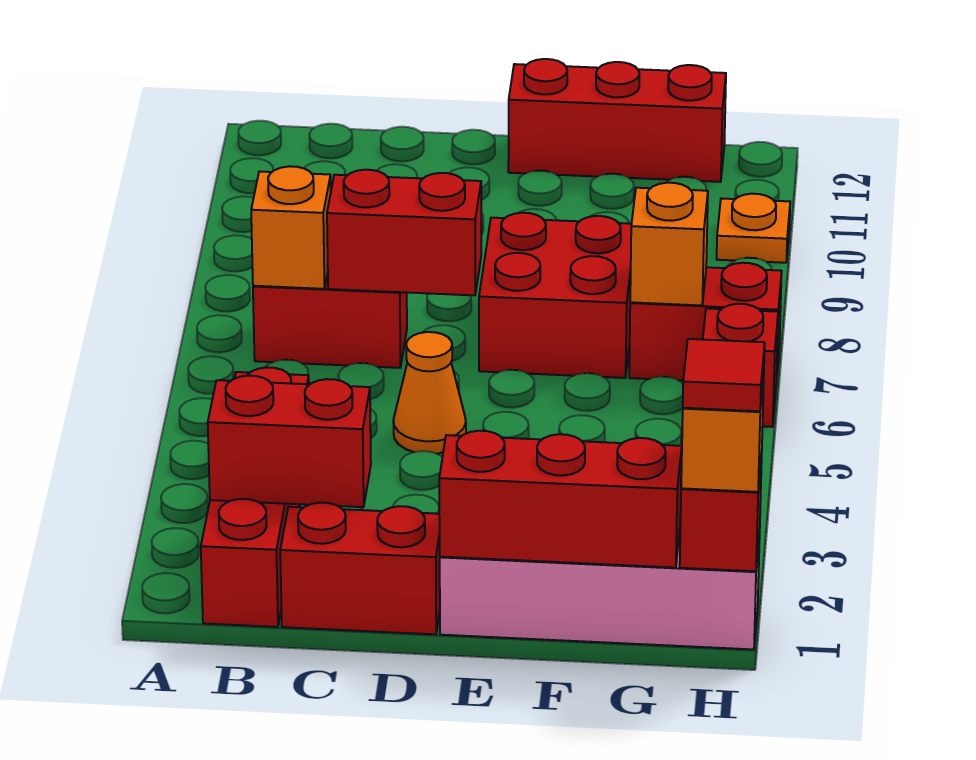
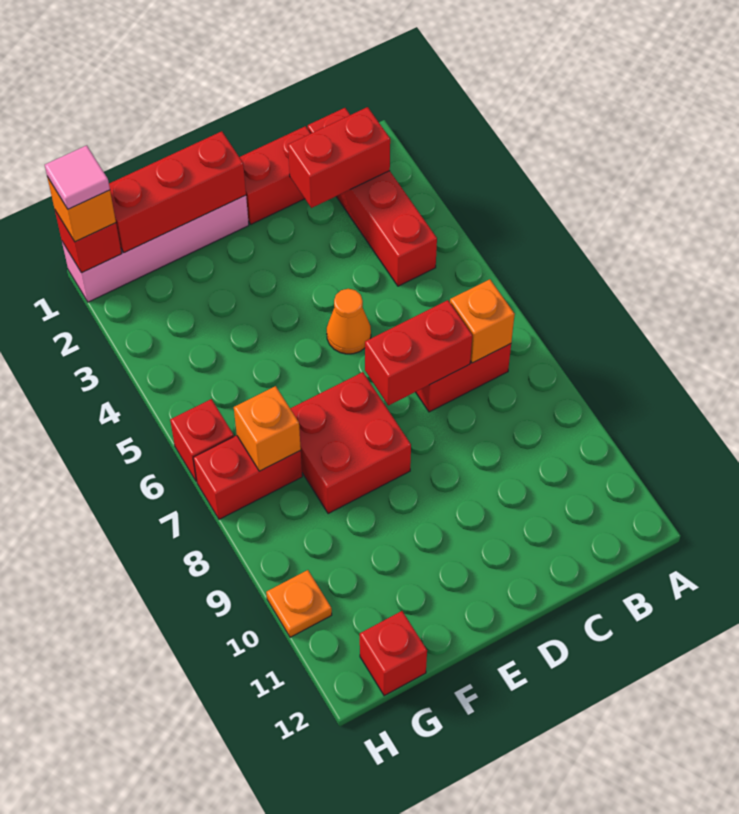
red brick E12:G12 level 1 -> red brick G12 level 1
red tile H1 level 4 -> pink tile H1 level 4

